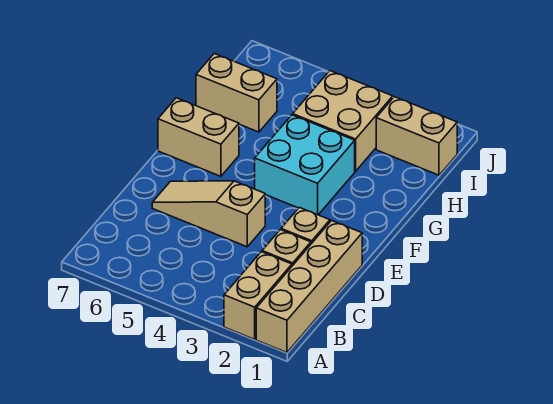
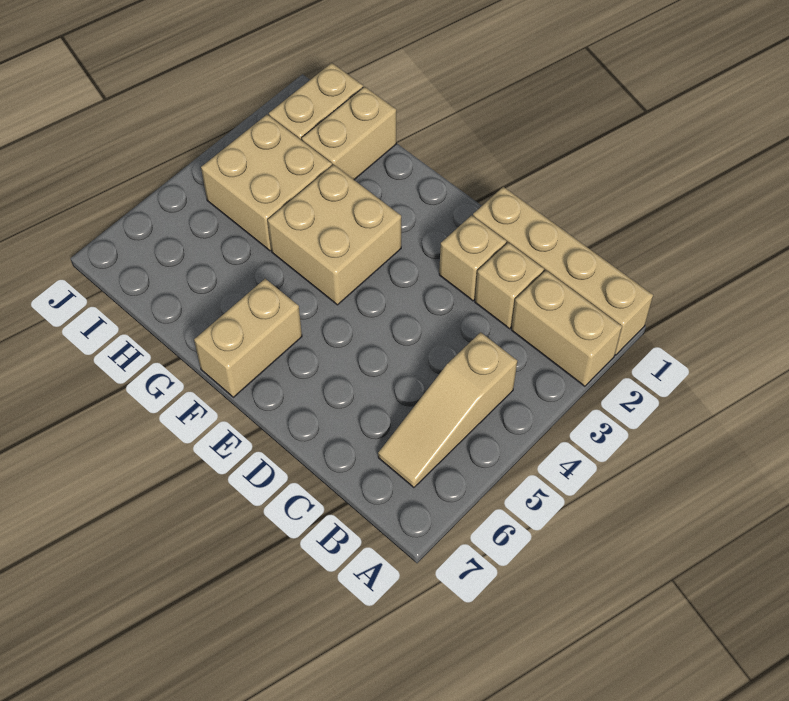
tan slope D4:D6 level 1 top 4 -> tan slope B4:B6 level 1 top 4
cyan brick F3:G4 level 1 -> tan brick F3:G4 level 1
tan brick H6:H7 level 1 -> tan brick H1:H2 level 1

